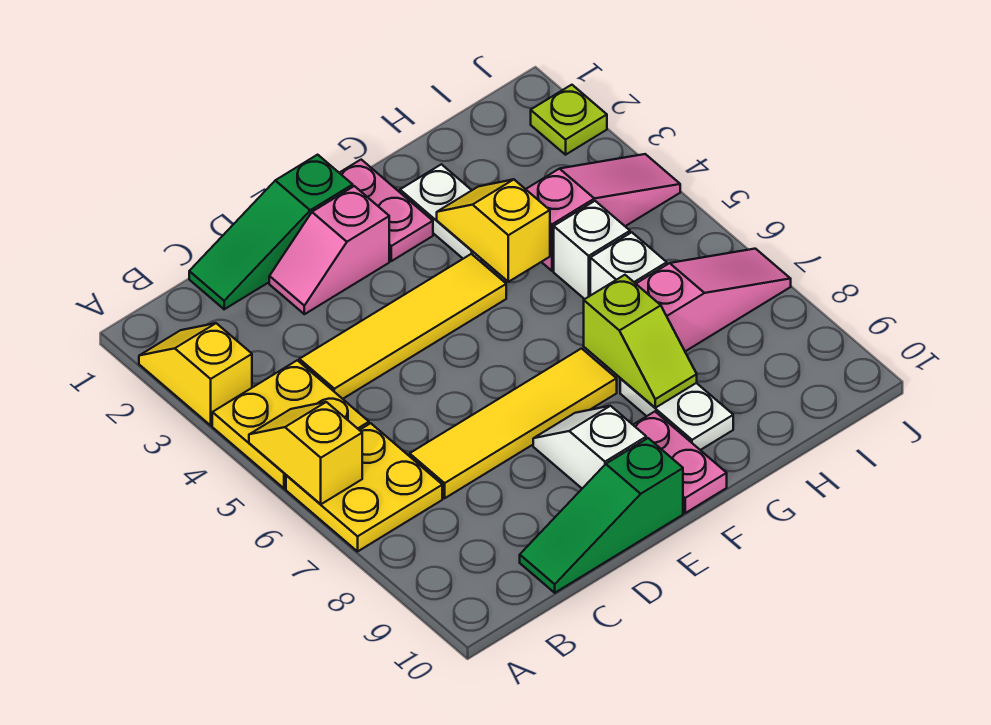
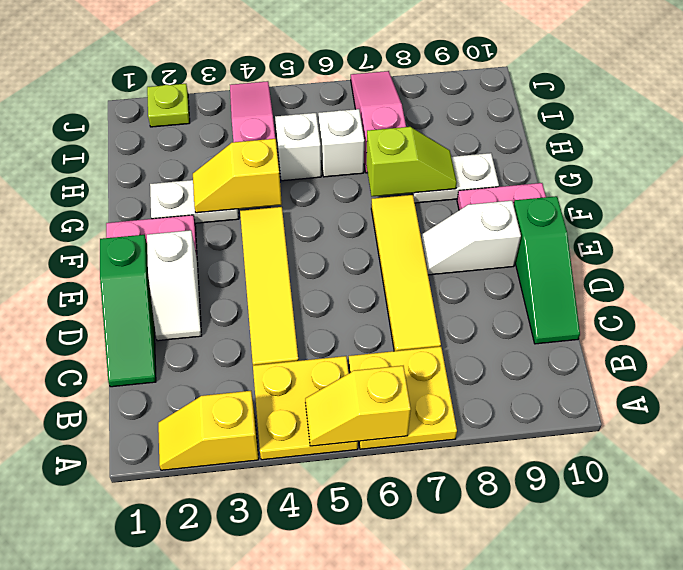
pink slope D2:E2 level 1 top E -> white slope D2:E2 level 1 top E

